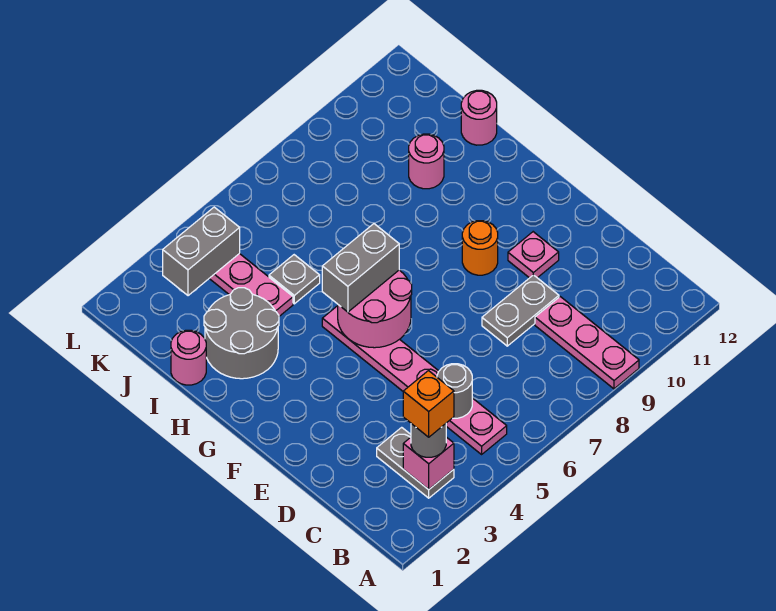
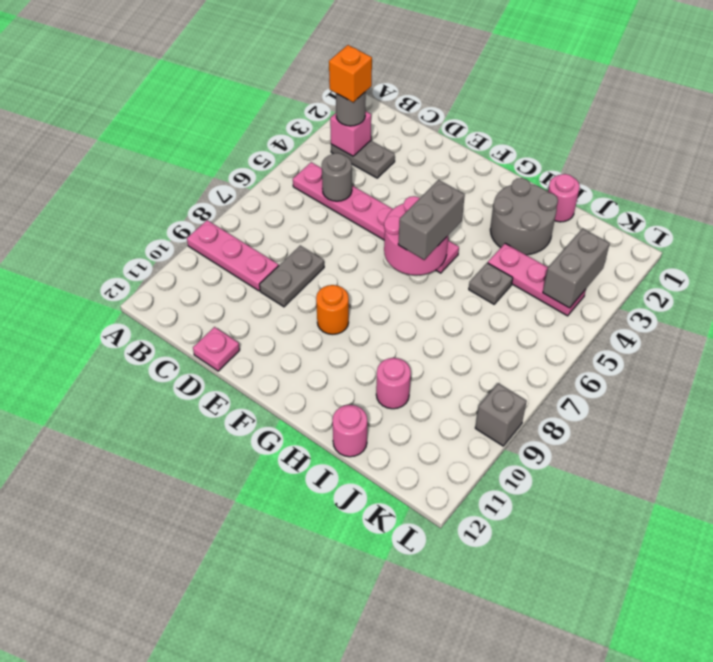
pink plate E10 level 1 -> pink plate D12 level 1
none -> grey brick L9 level 1

